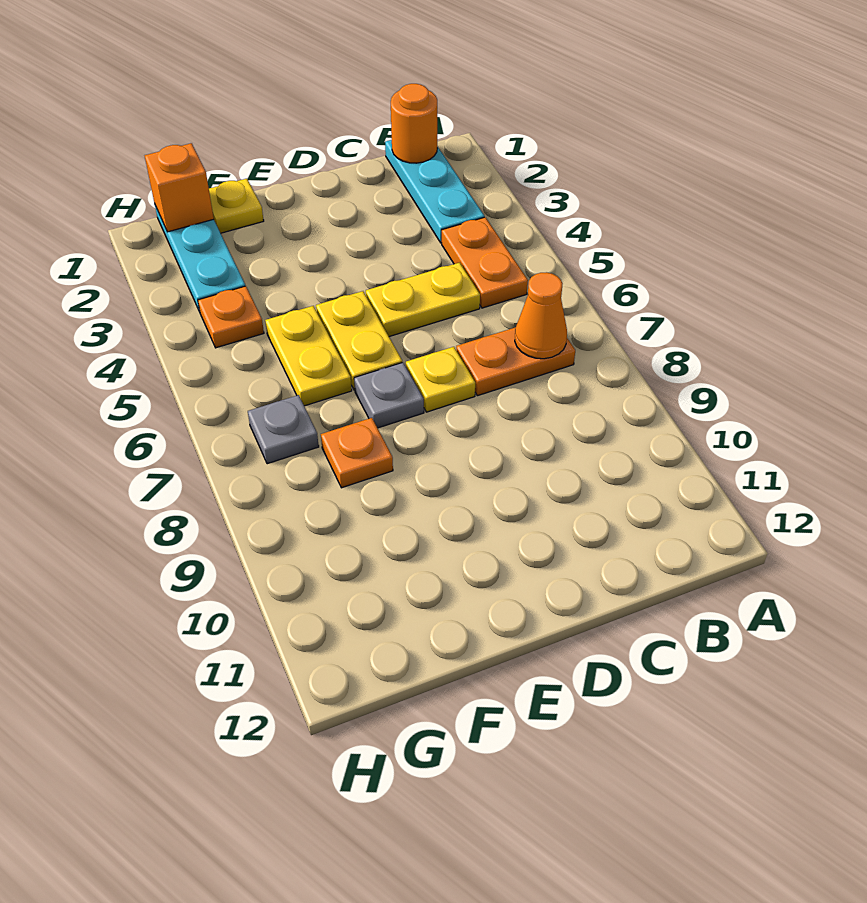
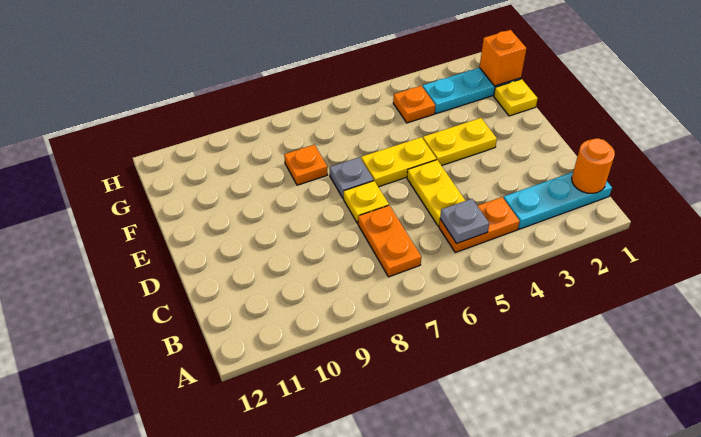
orange cone B7 level 2 -> none
yellow plate F5:F6 level 1 -> yellow plate E3:E4 level 1
grey plate G7 level 1 -> grey plate B5 level 2

